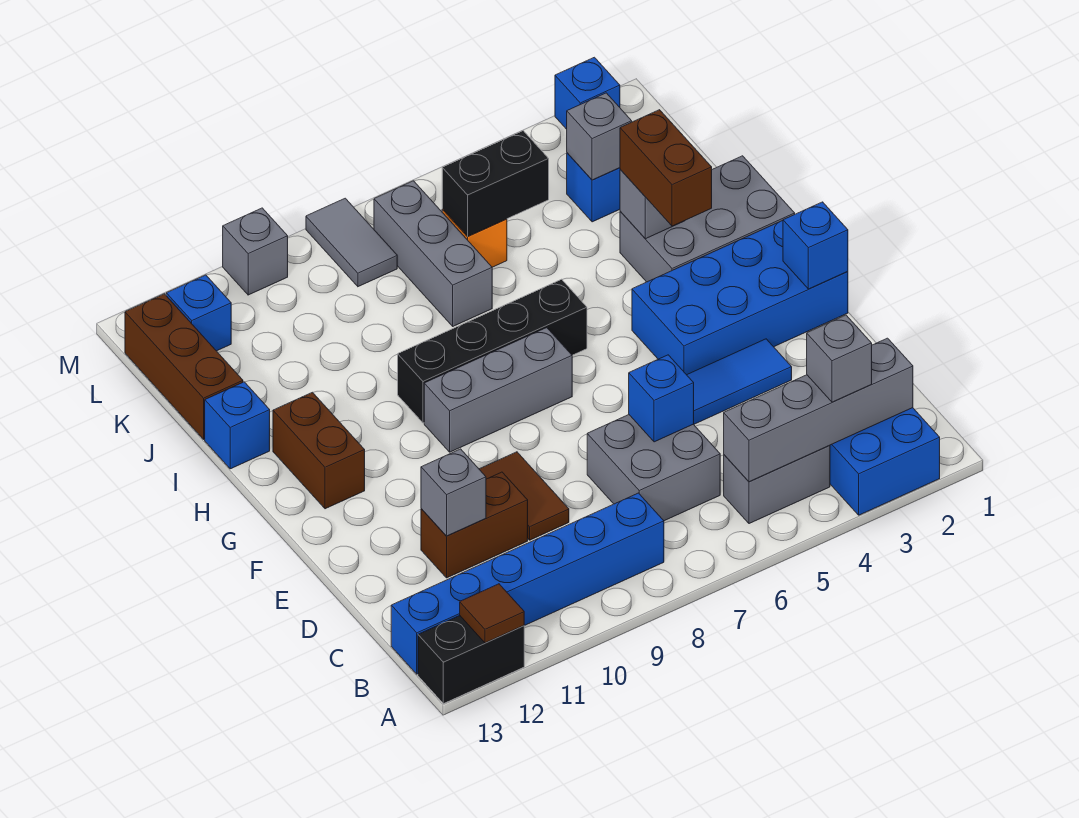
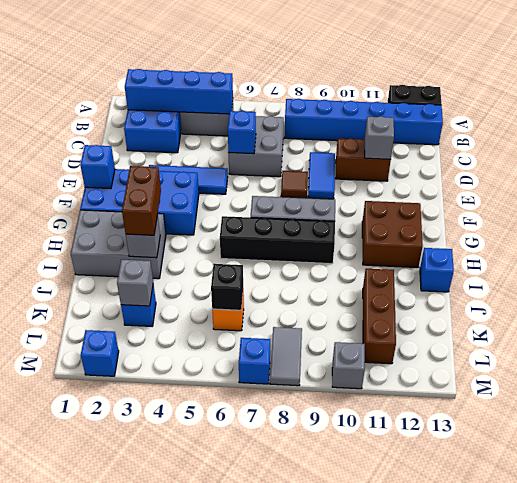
brown tile A12 level 2 -> brown tile E8 level 1
grey brick B2:B5 level 2 -> blue brick B2:B5 level 2
grey brick B3 level 3 -> none
brown tile D9:E9 level 1 -> blue tile D9:E9 level 1
brown brick G12:H12 level 1 -> brown brick G11:H12 level 1
grey brick J7:L7 level 1 -> none
brown brick J13:L13 level 1 -> brown brick J11:L11 level 1
black brick K5:K6 level 2 -> black brick K6 level 2
blue brick L12 level 1 -> blue brick M7 level 1

